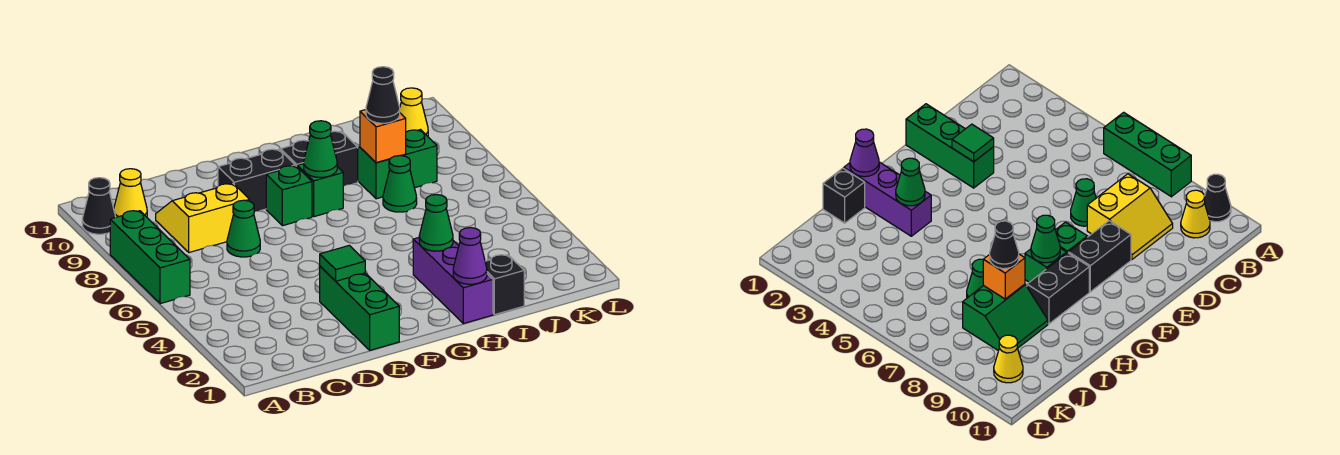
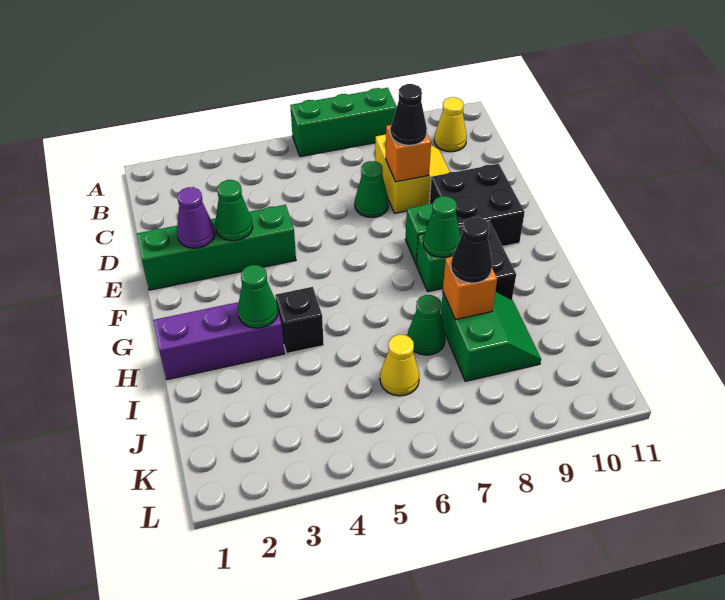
black cone A10 level 1 -> black cone D8 level 3
none -> orange brick D8 level 2
green brick E1:E3 level 1 -> green brick E1:E4 level 1
green tile E3 level 2 -> green cone E3 level 2
black brick E9:F9 level 1 -> black brick E9:F10 level 1
purple cone H1 level 2 -> purple cone E2 level 2
black brick I1 level 1 -> black brick H4 level 1
yellow cone K10 level 1 -> yellow cone J6 level 1

